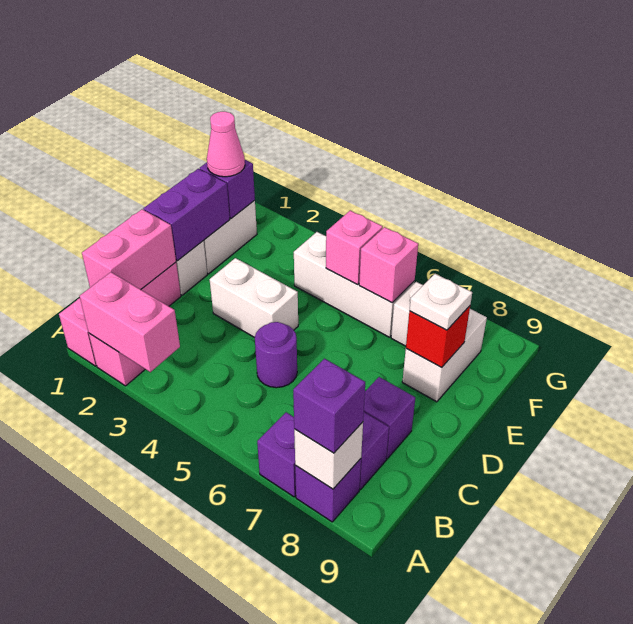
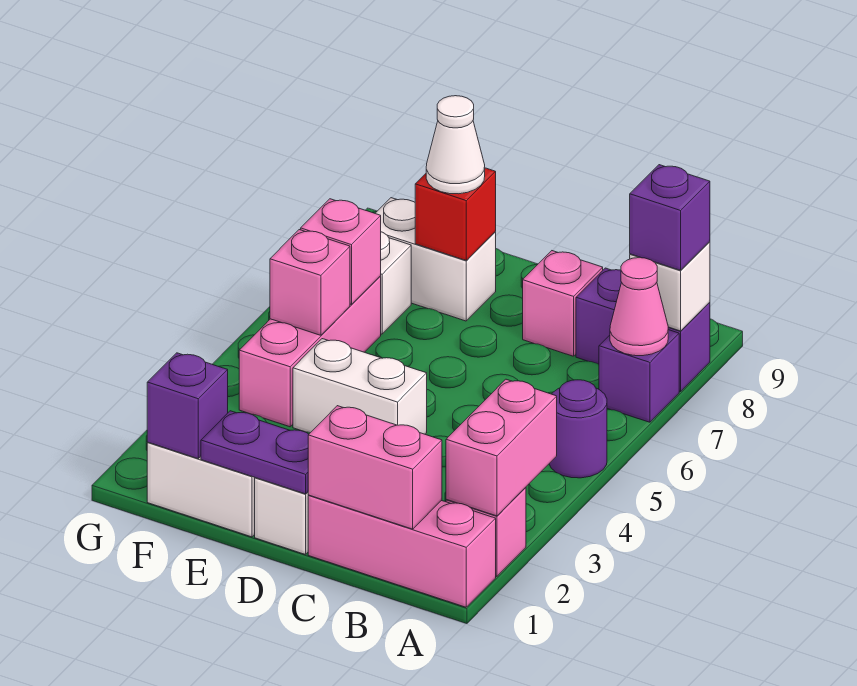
purple round brick C5 level 1 -> purple round brick A5 level 1
purple brick C8 level 1 -> pink brick C8 level 1
purple brick D1:E1 level 2 -> purple plate D1:E1 level 2
white brick D3:D4 level 1 -> white brick D4:E4 level 1
white plate E8 level 3 -> white cone E8 level 3
pink cone F1 level 3 -> pink cone A7 level 2
white brick F4:F6 level 1 -> pink brick F4:F6 level 1

